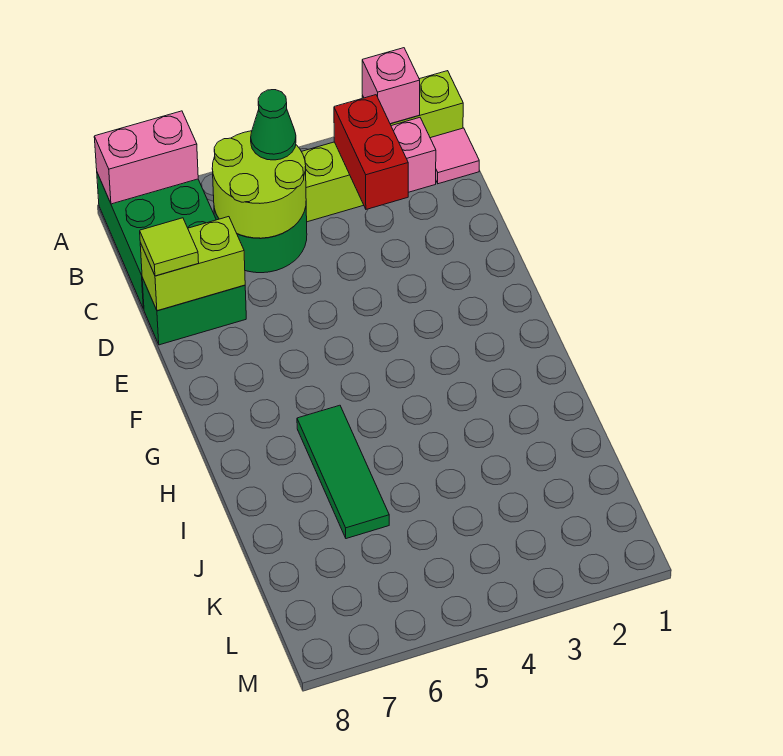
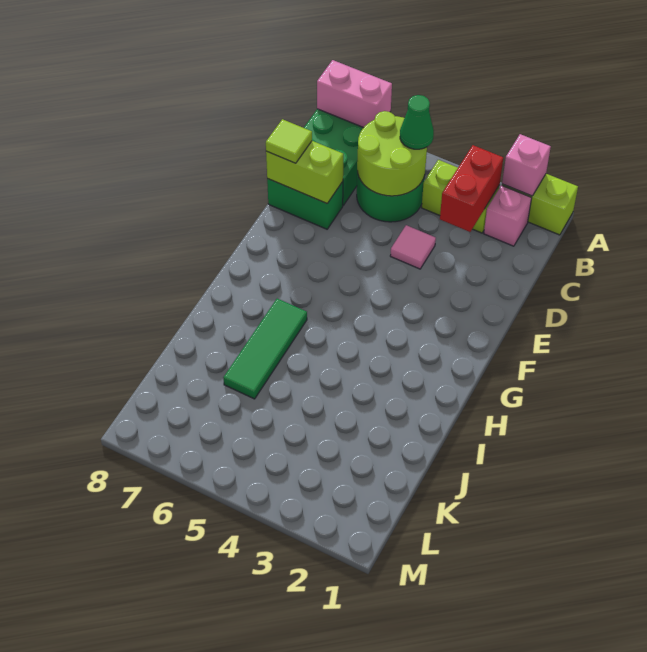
pink tile B1 level 1 -> pink tile D4 level 1

